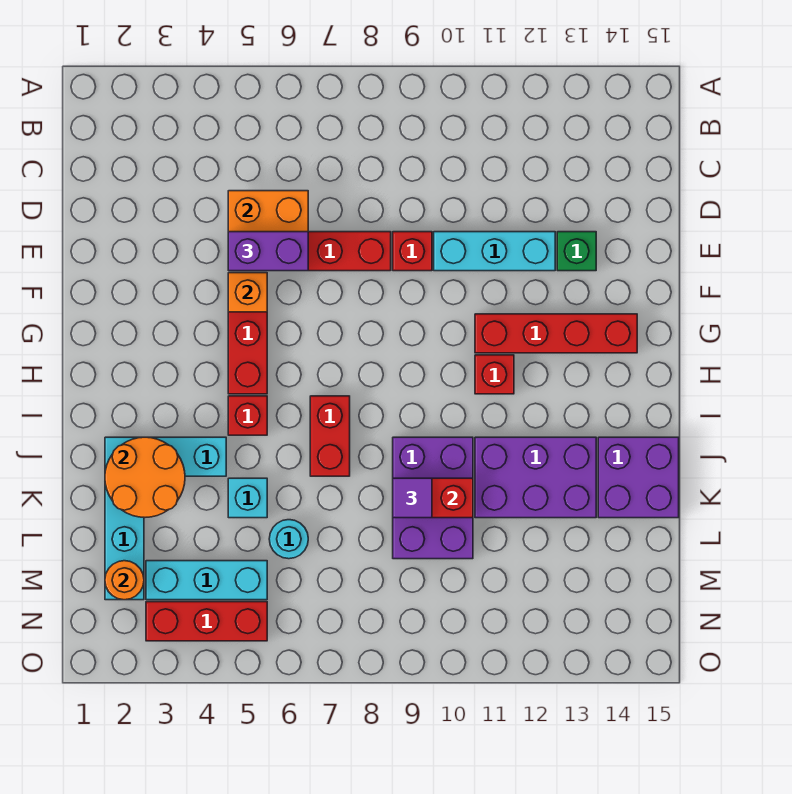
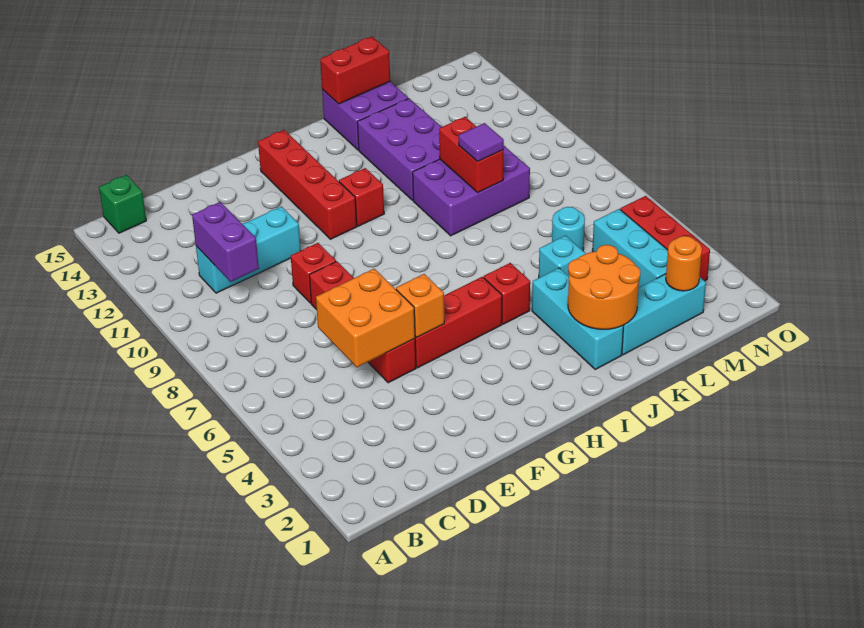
purple brick E5:E6 level 3 -> purple brick C10:C11 level 2
cyan brick E10:E12 level 1 -> cyan brick C11:E11 level 1
green brick E13 level 1 -> green brick B15 level 1
red brick I7:J7 level 1 -> red brick J15:K15 level 2

